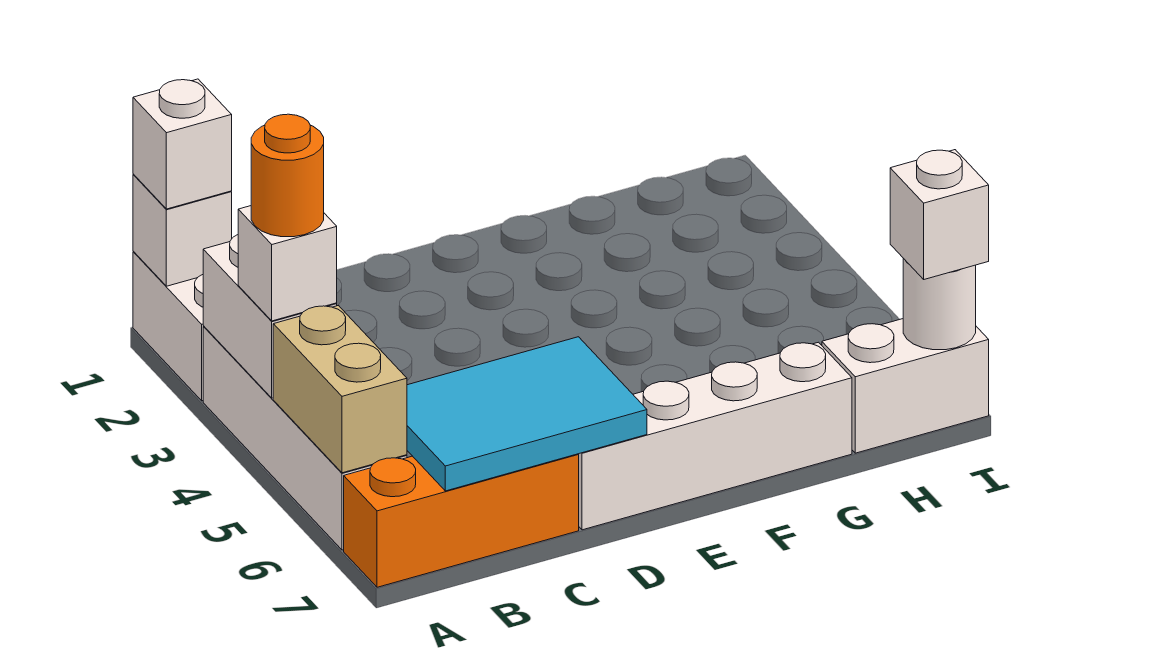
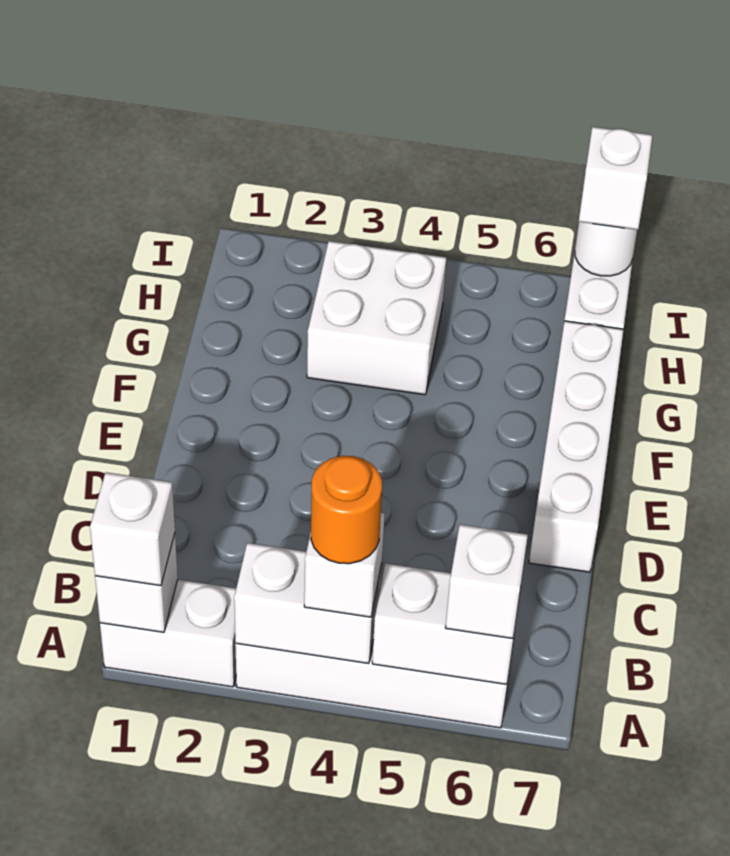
tan brick A5:A6 level 2 -> white brick A5:A6 level 2
none -> white brick A6 level 3
orange brick A7:C7 level 1 -> none
cyan tile B6:D7 level 2 -> none
none -> white brick G3:H4 level 1

